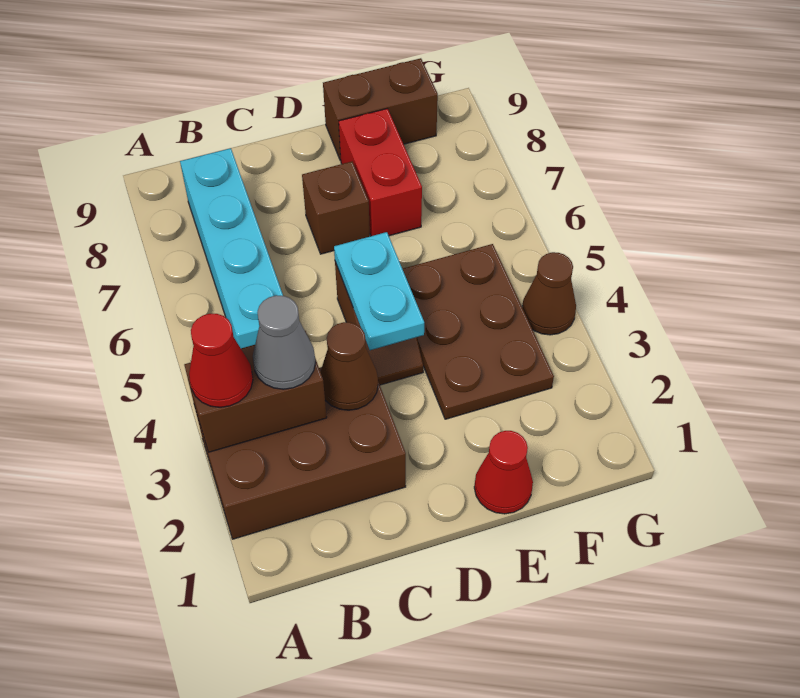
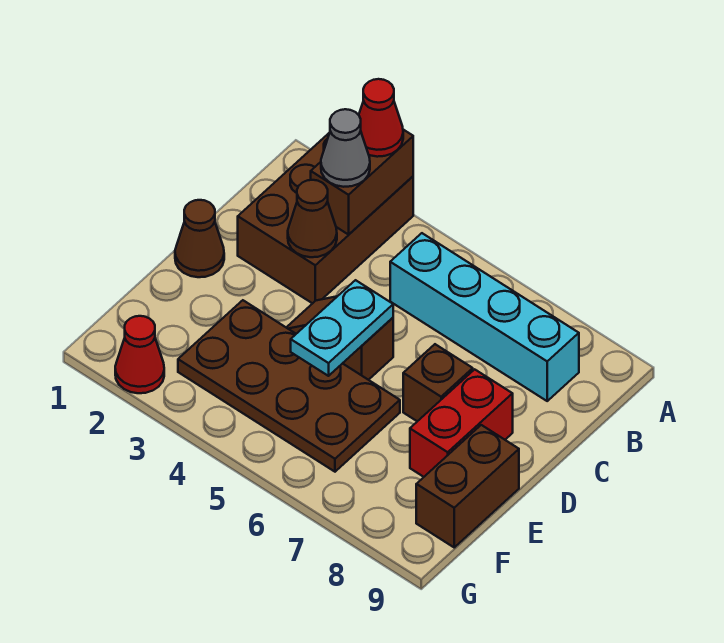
cyan plate D4:D5 level 2 -> cyan plate D5:E5 level 2
red cone E1 level 1 -> red cone G2 level 1
brown plate E3:F5 level 1 -> brown plate E3:F6 level 1
red brick E7:E8 level 1 -> red brick D8:E8 level 1
brown cone G4 level 1 -> brown cone D1 level 1

